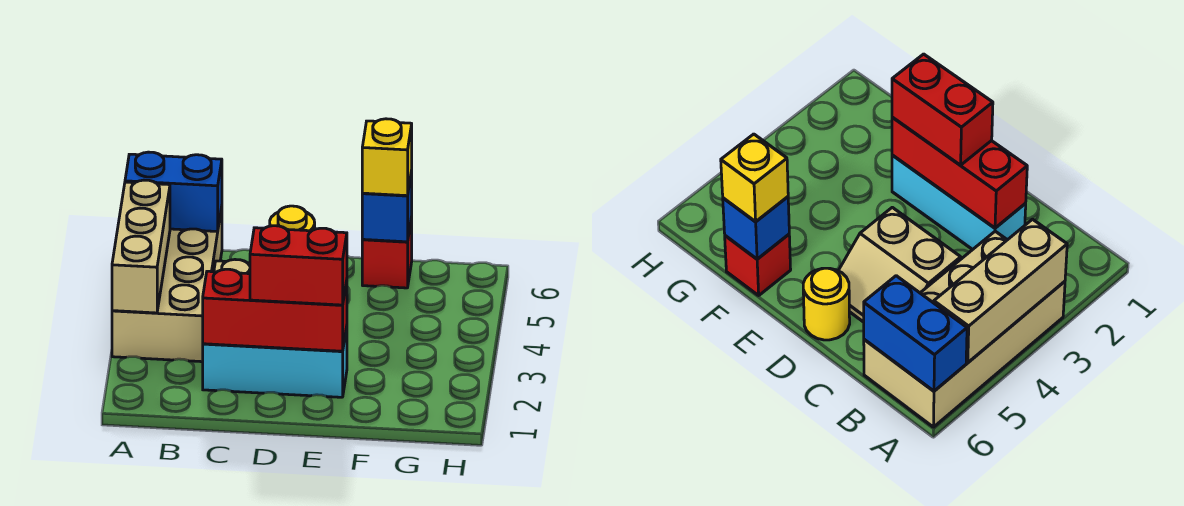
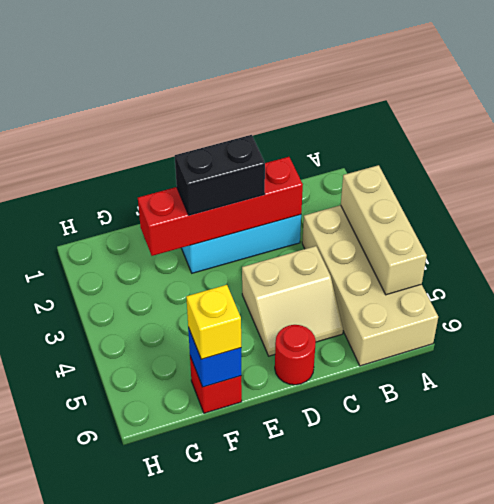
blue brick A6:B6 level 2 -> none
red brick C2:E2 level 2 -> red brick C2:F2 level 2
red brick D2:E2 level 3 -> black brick D2:E2 level 3
yellow round brick D6 level 1 -> red round brick D6 level 1

